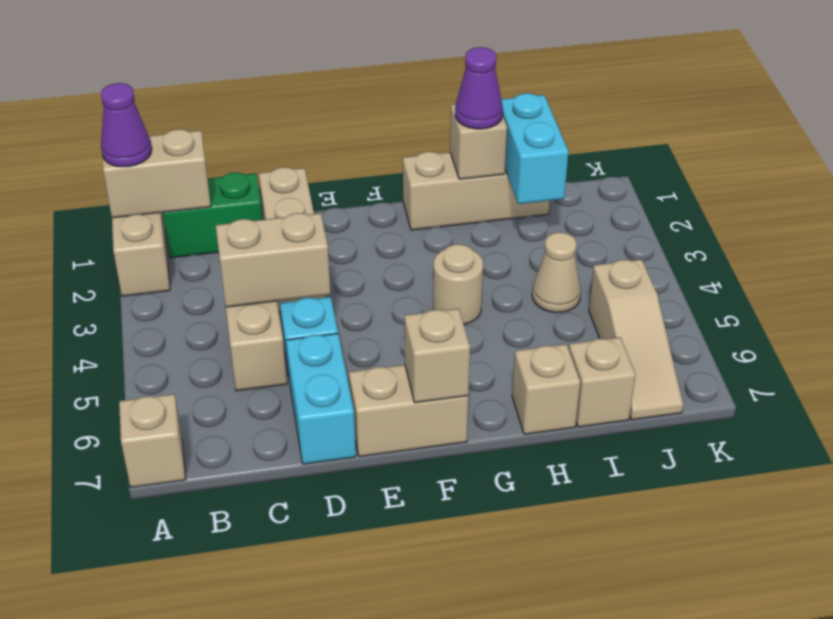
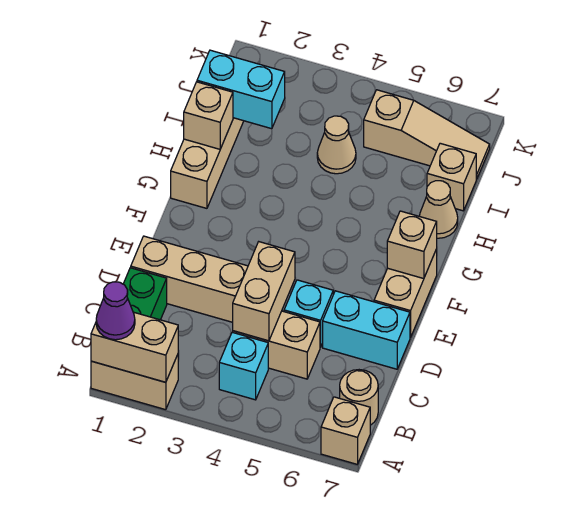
tan brick A1:B1 level 2 -> tan brick A1:A2 level 2
none -> cyan brick B4 level 1
tan round brick G4 level 1 -> tan round brick B7 level 1
purple cone H1 level 3 -> none
tan brick H7 level 1 -> tan cone H7 level 1

